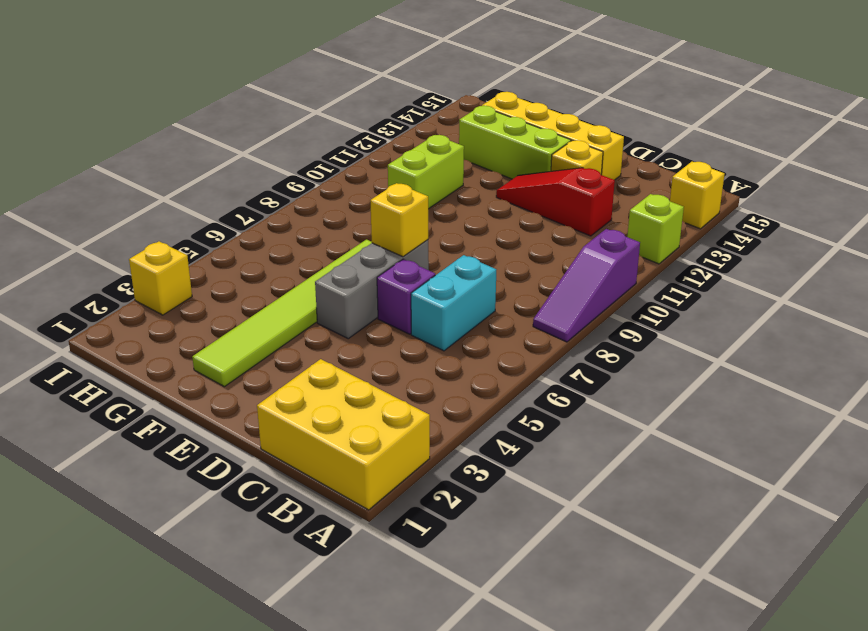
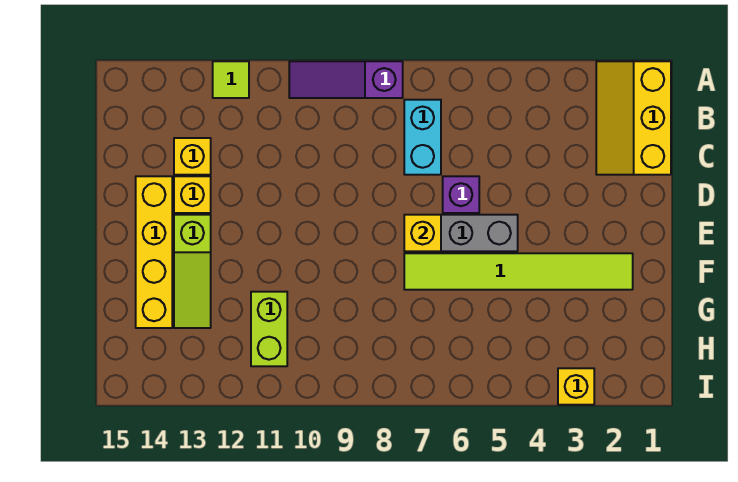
yellow brick A1:C2 level 1 -> yellow slope A1:C2 level 1 top 1
purple slope A8:A10 level 1 top 10 -> purple slope A8:A10 level 1 top 8
lime brick A12 level 1 -> lime tile A12 level 1
yellow brick A14 level 1 -> yellow brick C13 level 1
cyan brick C6:C7 level 1 -> cyan brick B7:C7 level 1
red slope C12:E12 level 1 top C -> none
lime brick E13:G13 level 1 -> lime slope E13:G13 level 1 top E
lime brick G10:G11 level 1 -> lime brick G11:H11 level 1

